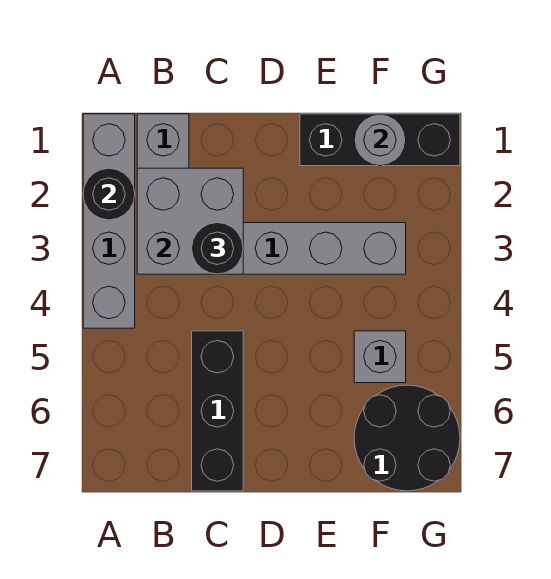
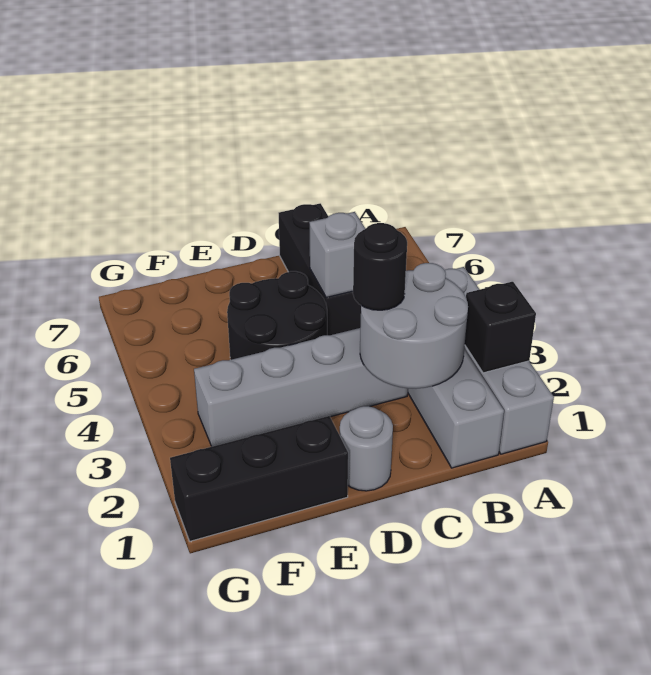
black round brick A2 level 2 -> black brick A2 level 2
grey brick B2:C3 level 2 -> grey round brick B2:C3 level 2
grey round brick F1 level 2 -> grey round brick D1 level 1
grey brick F5 level 1 -> grey brick C5 level 2
black round brick F6:G7 level 1 -> black round brick D4:E5 level 1

